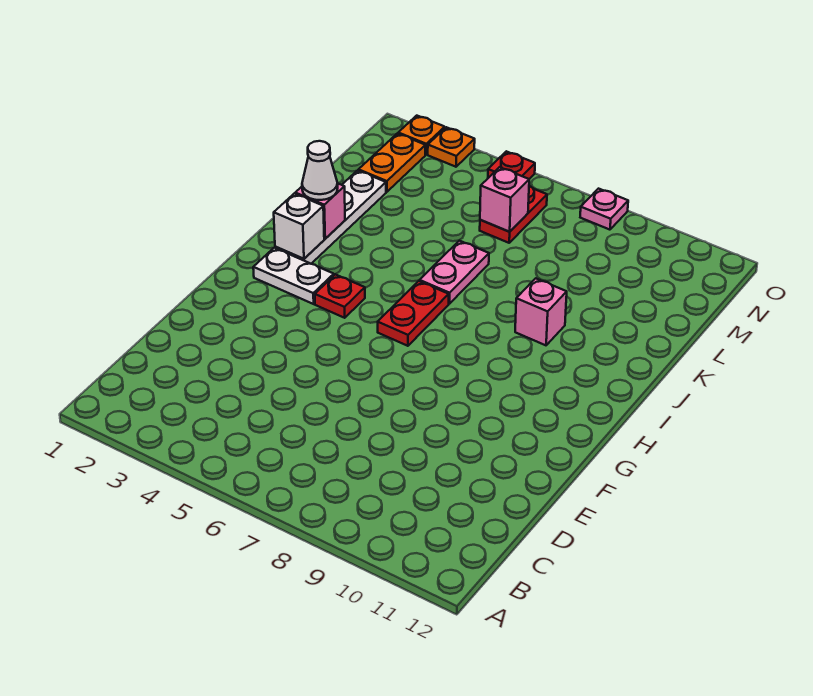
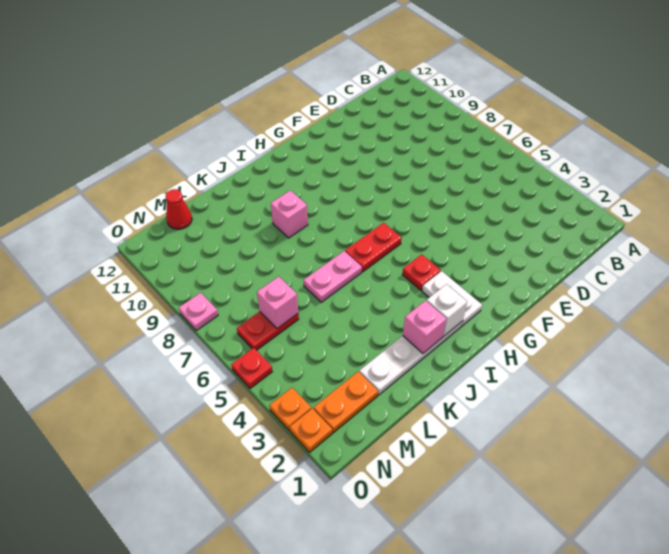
white cone J2 level 3 -> none
none -> red cone M12 level 1

